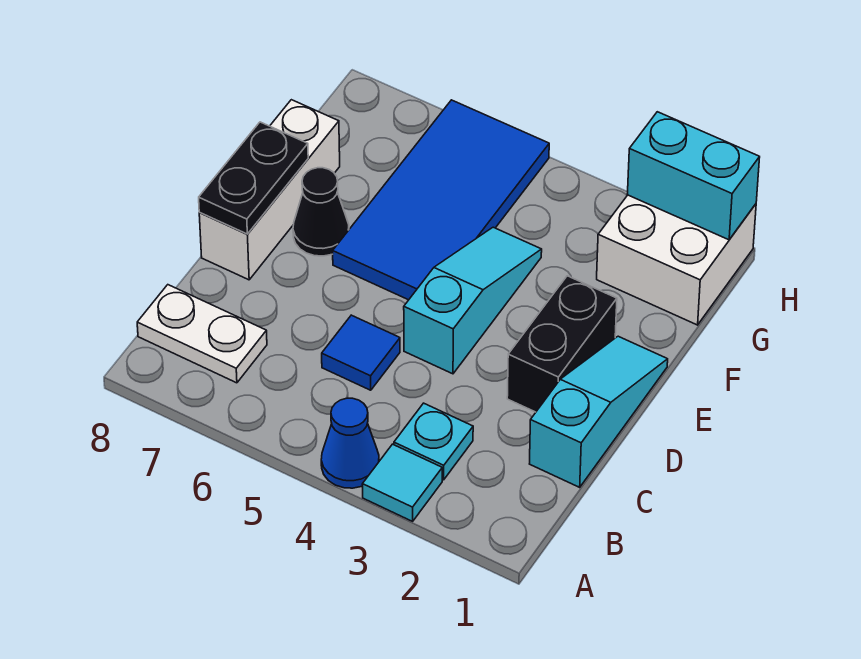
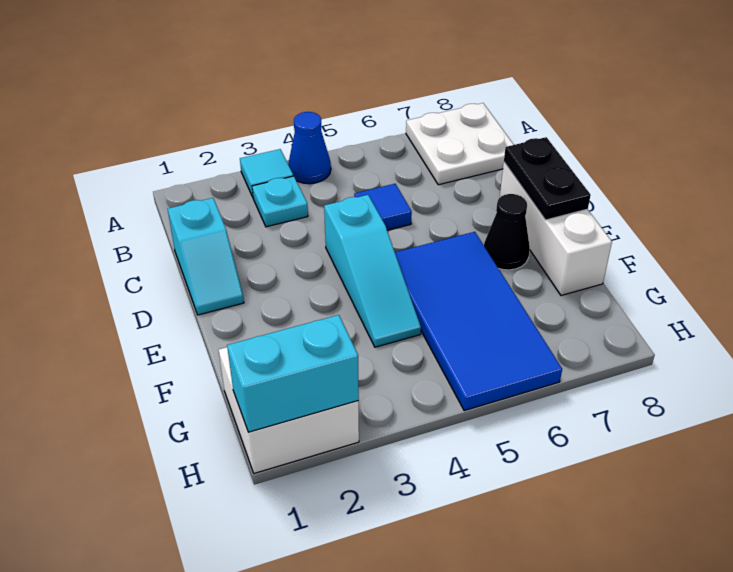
white plate B7:B8 level 1 -> white plate A7:B8 level 1
cyan slope C1:E1 level 1 top C -> cyan slope C1:D1 level 1 top C
black brick D2:E2 level 1 -> none

